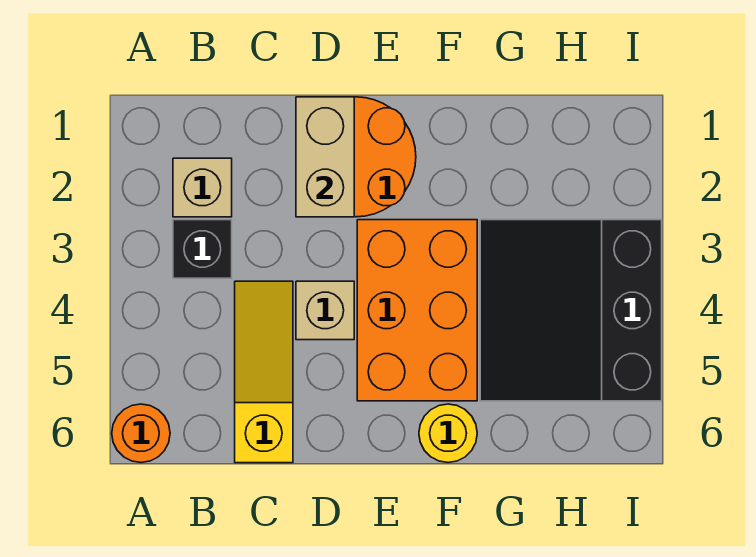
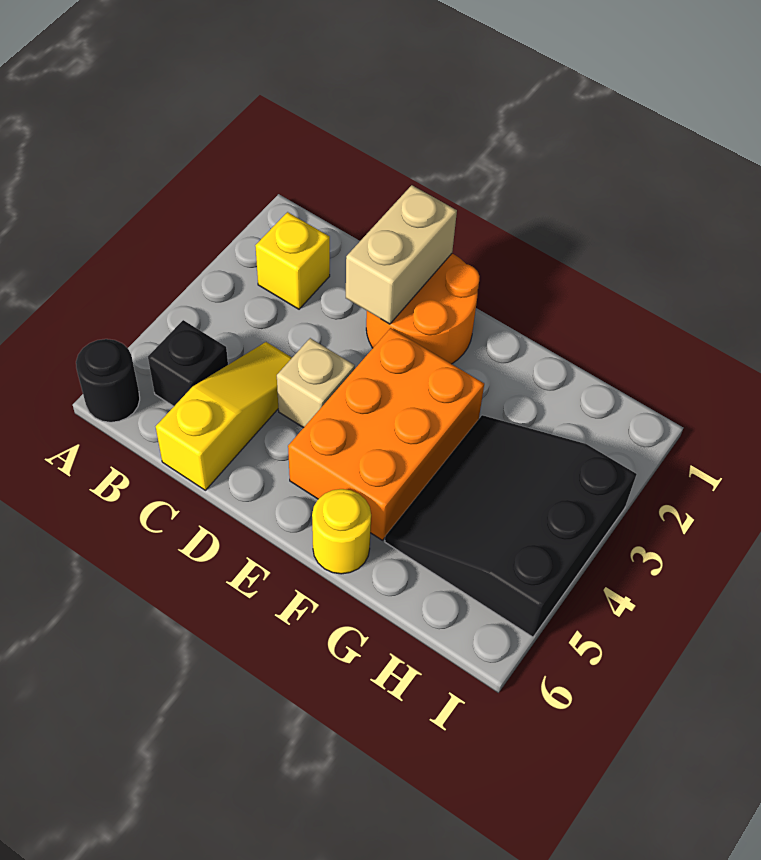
orange round brick A6 level 1 -> black round brick A6 level 1
tan brick B2 level 1 -> yellow brick B2 level 1
black brick B3 level 1 -> black brick B5 level 1

